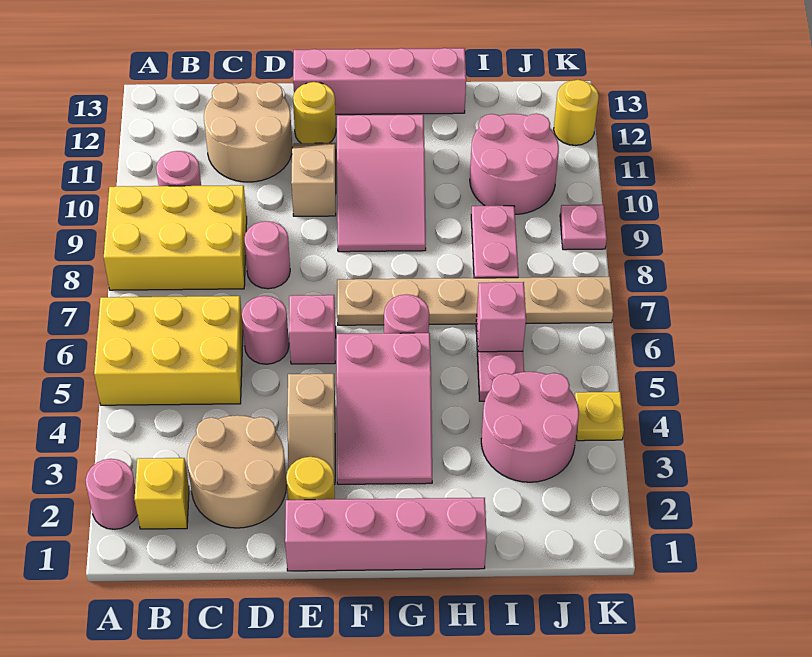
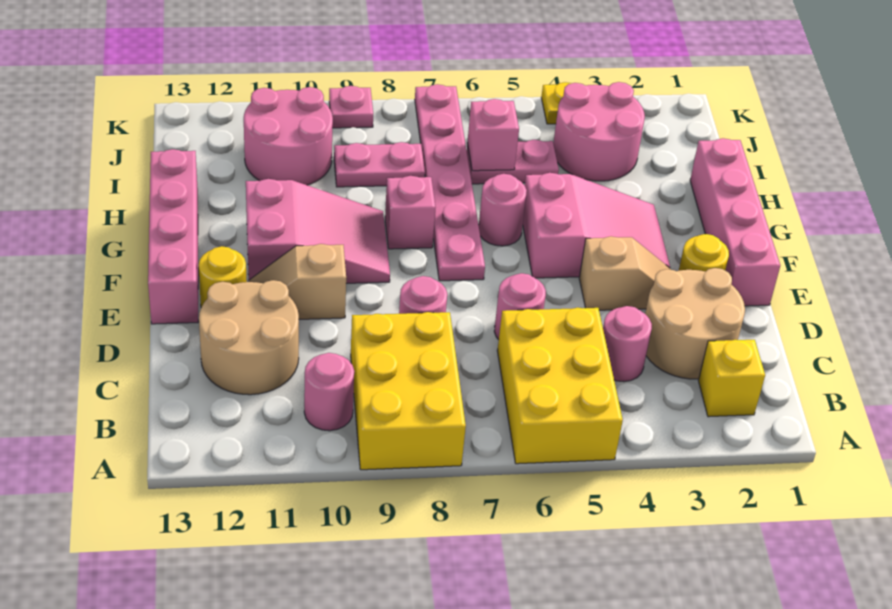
pink round brick A2 level 1 -> pink round brick C4 level 1
pink brick E6 level 1 -> pink brick G8 level 1
tan plate F7:K7 level 1 -> pink plate F7:K7 level 1
yellow round brick K12 level 1 -> none

